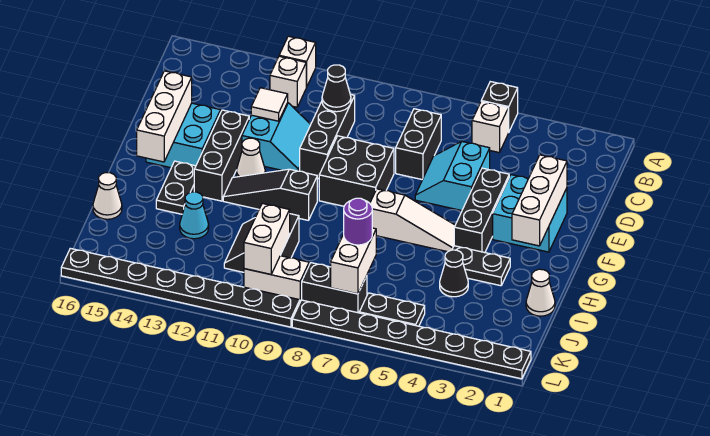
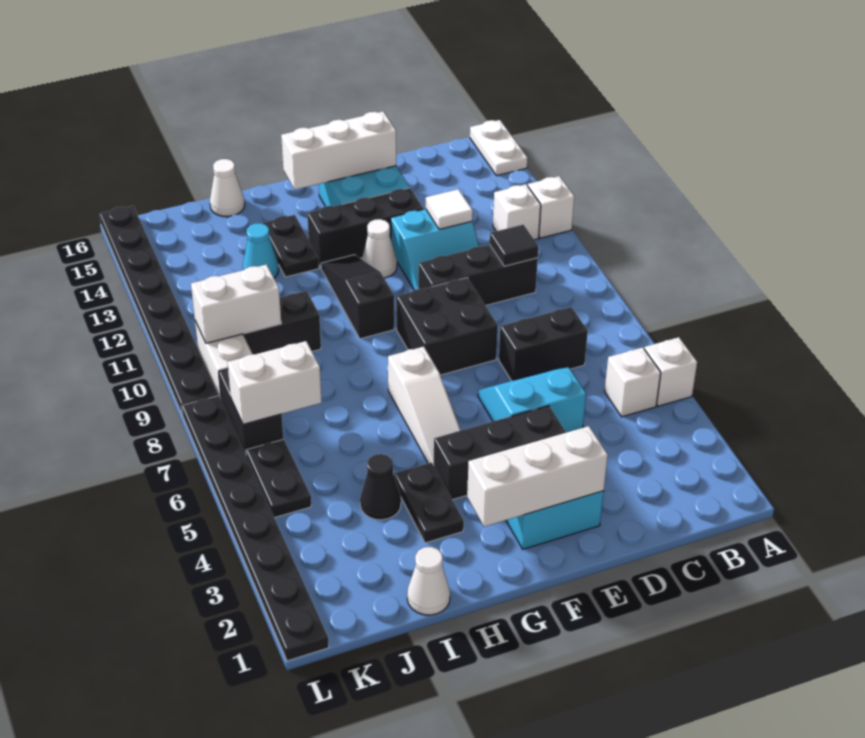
black brick A5 level 1 -> white brick A5 level 1
none -> white plate A15:A16 level 1
black cone C10 level 2 -> black tile C10 level 2
black plate G14:H14 level 1 -> black plate H13:H14 level 1
purple round brick J7 level 3 -> none

